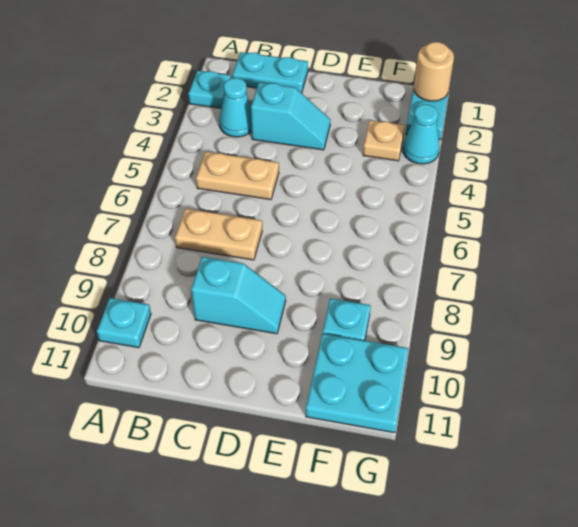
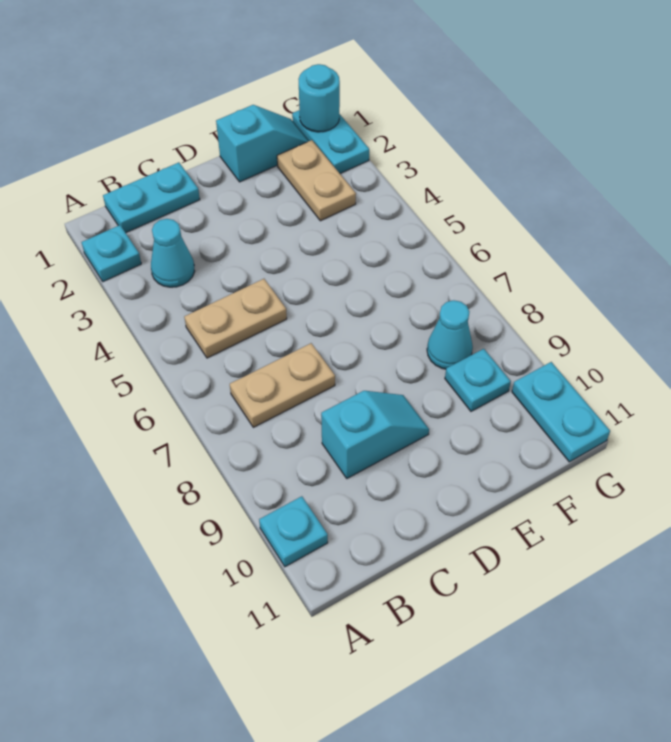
cyan slope C3:D3 level 1 top C -> cyan slope E1:F1 level 1 top E
tan plate F3 level 1 -> tan plate F2:F3 level 1
cyan plate F10:G11 level 1 -> cyan plate G10:G11 level 1
tan round brick G1 level 2 -> cyan round brick G1 level 2
cyan cone G3 level 1 -> cyan cone F8 level 1

